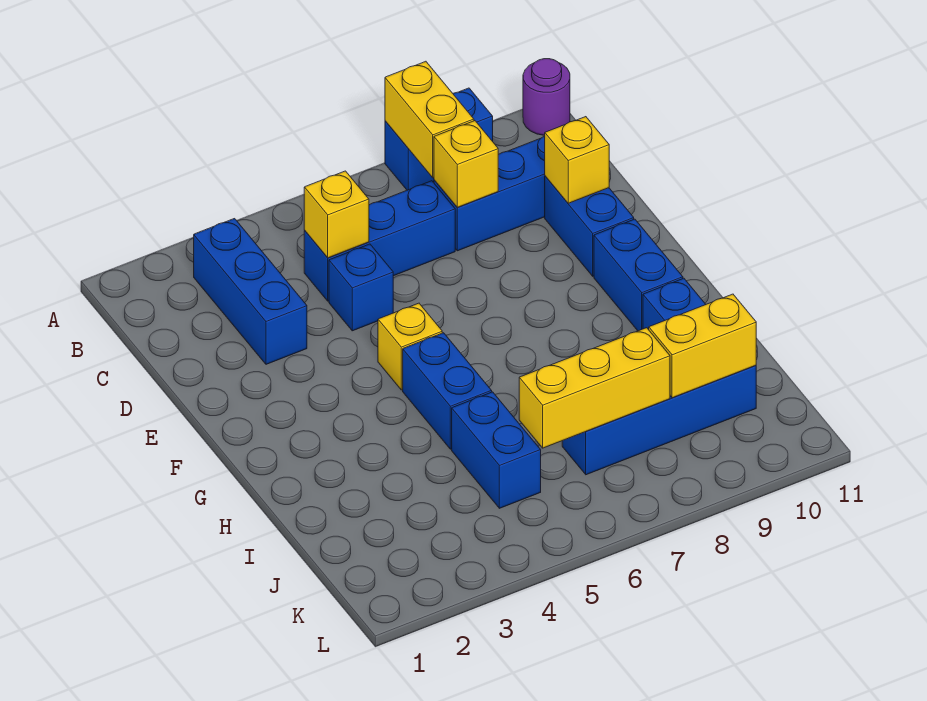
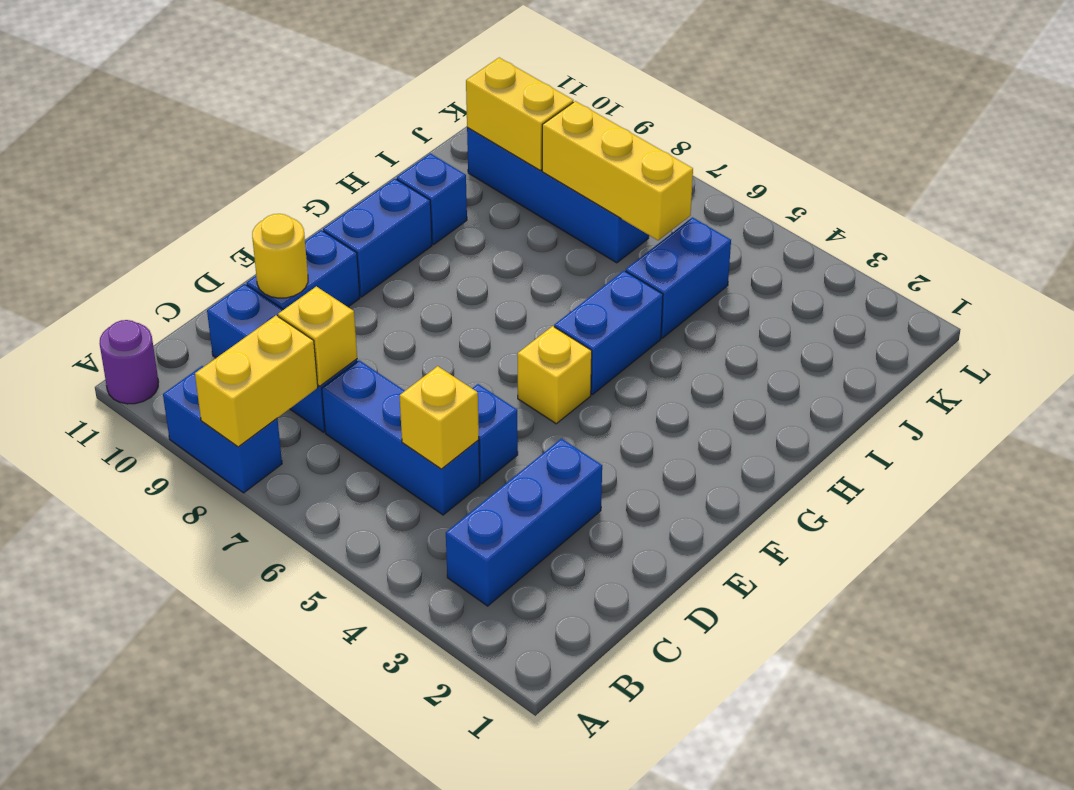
yellow brick D10 level 2 -> yellow round brick D10 level 2

